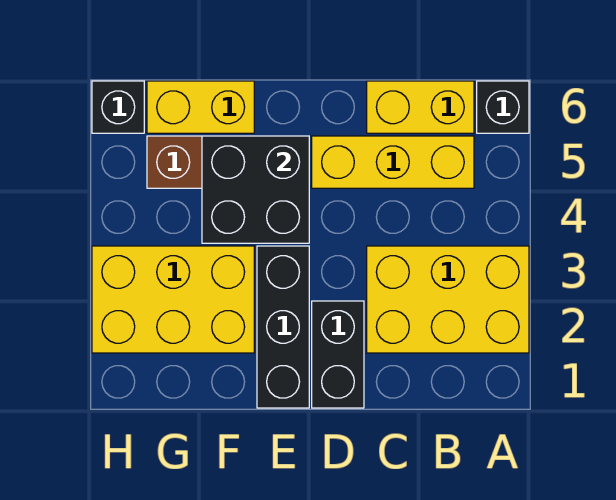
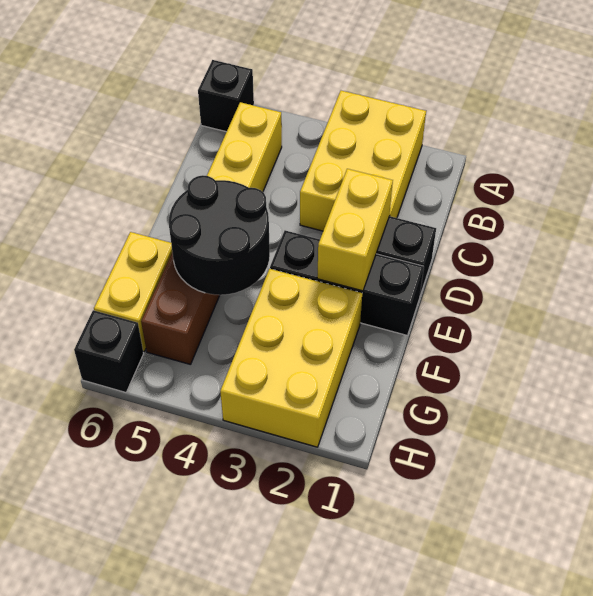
yellow brick B6:C6 level 1 -> yellow brick D2:E2 level 2
black brick E4:F5 level 2 -> black round brick E4:F5 level 2

